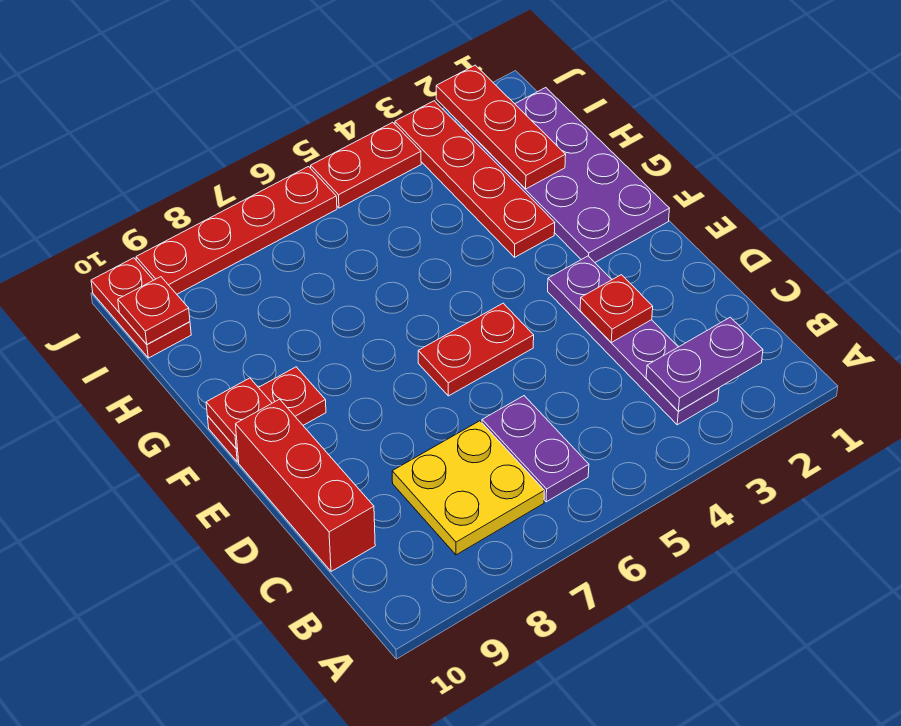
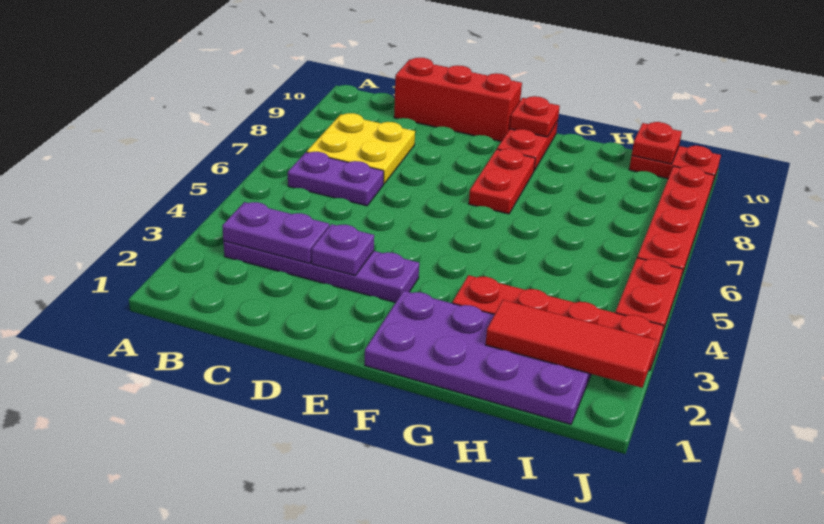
purple plate B2:B3 level 2 -> purple plate B3:C3 level 2
red plate D3 level 2 -> purple plate D3 level 2
red plate E5:E6 level 1 -> red plate F7:F8 level 1
red plate H2:J2 level 2 -> red tile H2:J2 level 2

